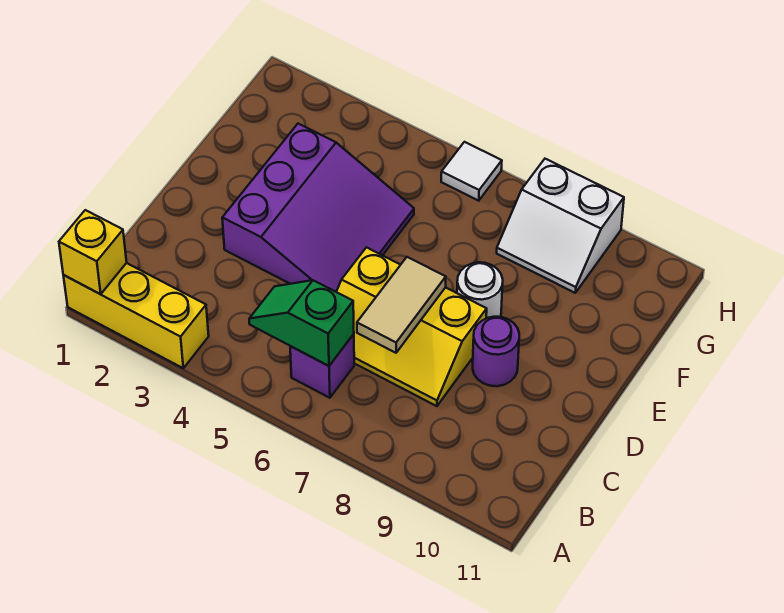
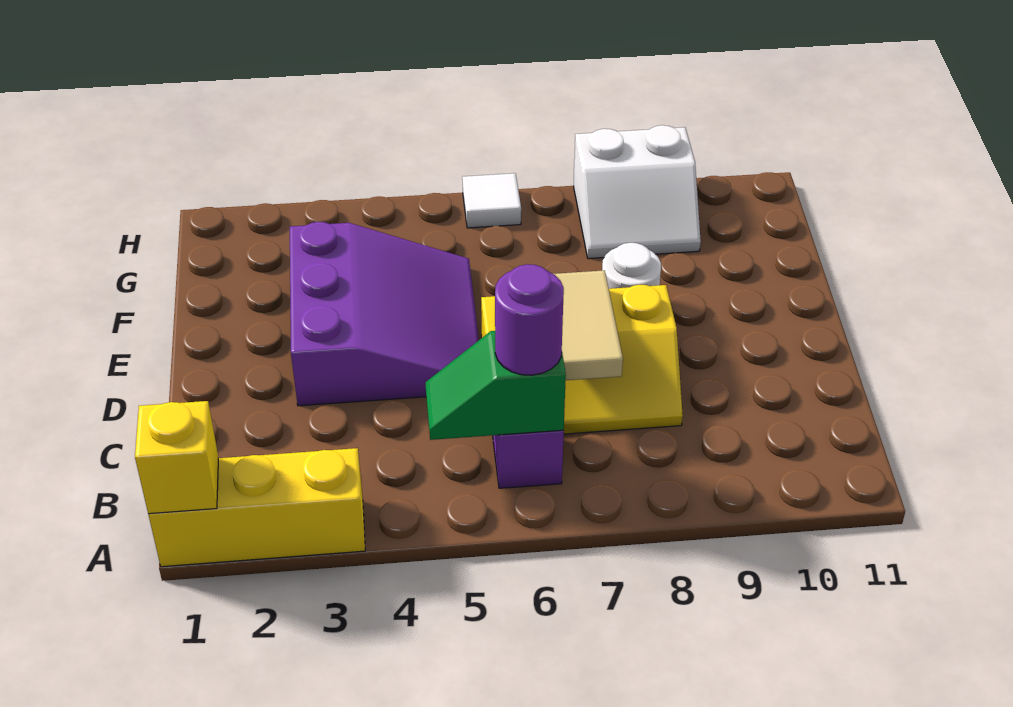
purple round brick D9 level 1 -> purple round brick B6 level 3

